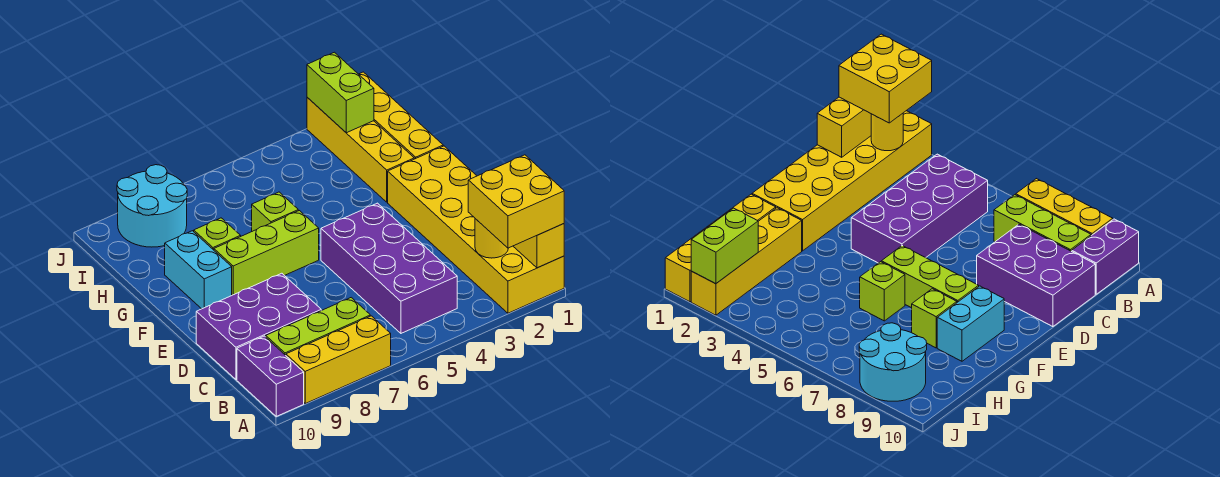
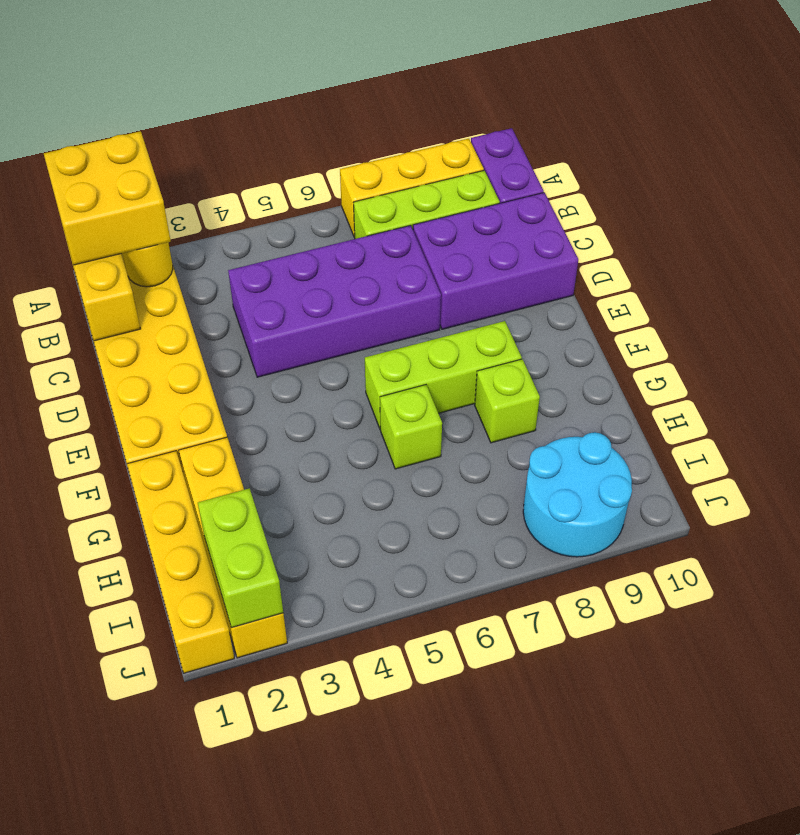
purple brick B4:E5 level 1 -> purple brick C4:D7 level 1
cyan brick F9:G9 level 1 -> none

